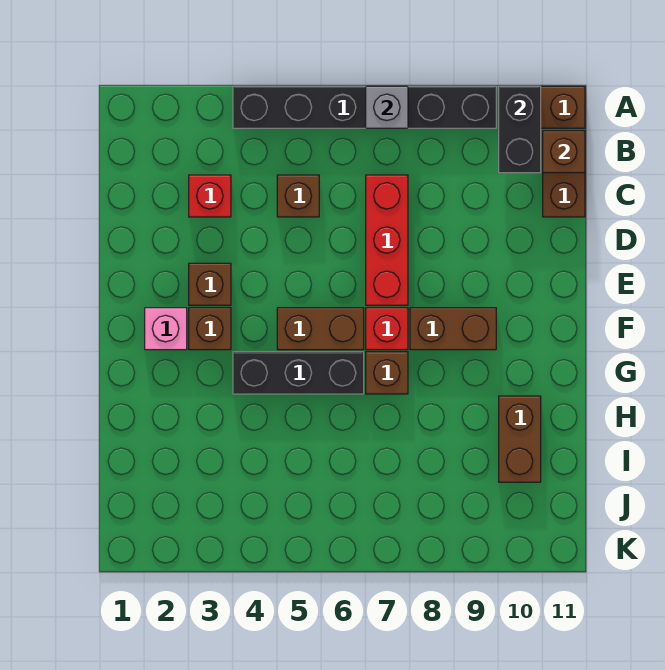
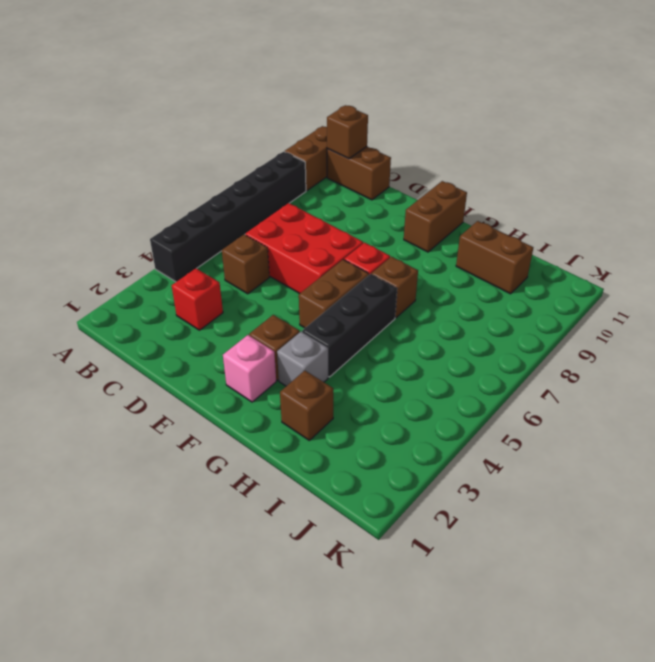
grey brick A7 level 2 -> grey brick G3 level 1
black brick A10:B10 level 2 -> none
red brick C7:E7 level 1 -> red brick C6:E7 level 1
brown brick E3 level 1 -> brown brick H2 level 1
brown brick F8:F9 level 1 -> brown brick F10:F11 level 1

